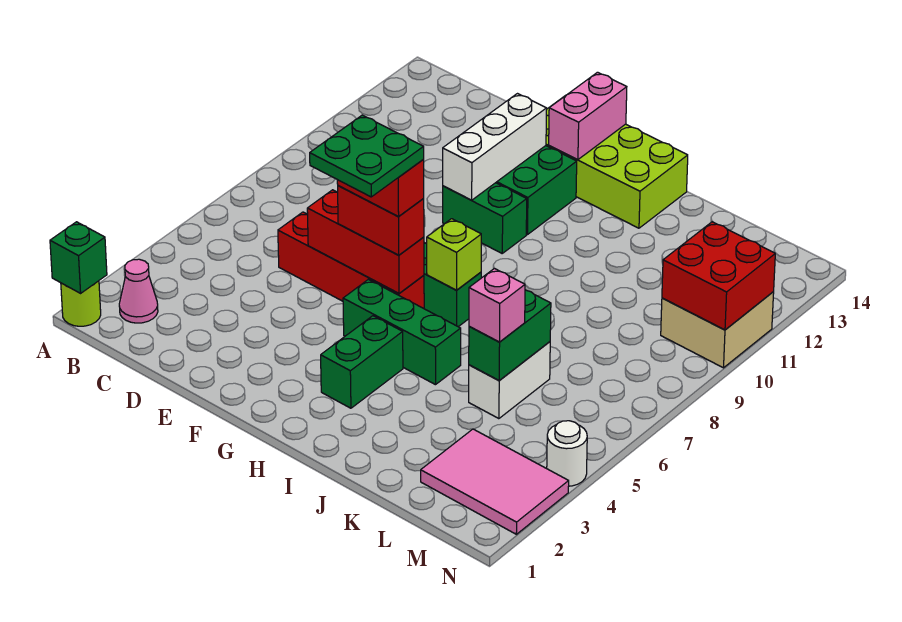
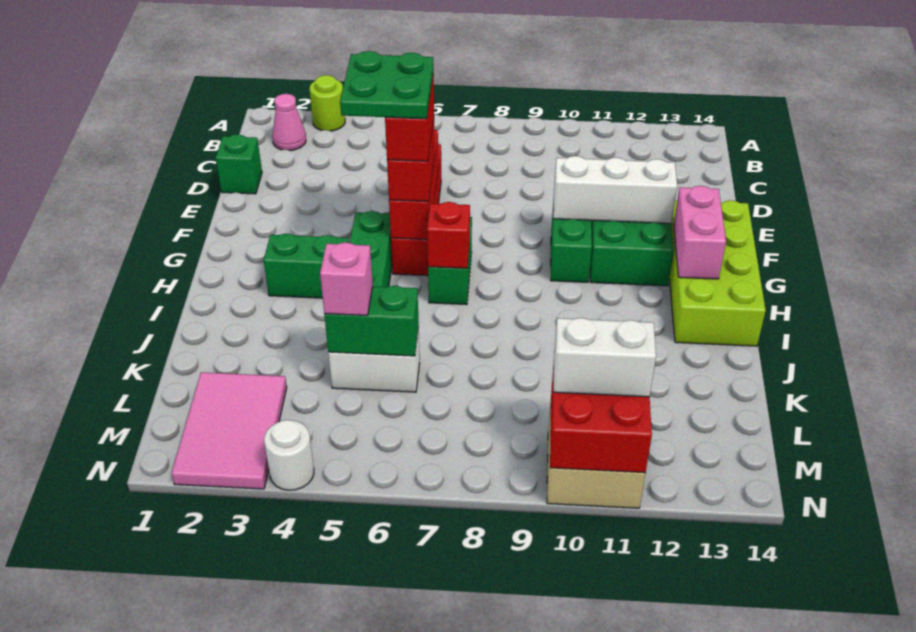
lime round brick A1 level 1 -> lime round brick A3 level 1
green brick A1 level 2 -> green brick D1 level 1
pink brick G13:G14 level 2 -> pink brick G13:H13 level 2
lime brick H7 level 2 -> red brick H7 level 2
none -> white brick M10:M11 level 3

